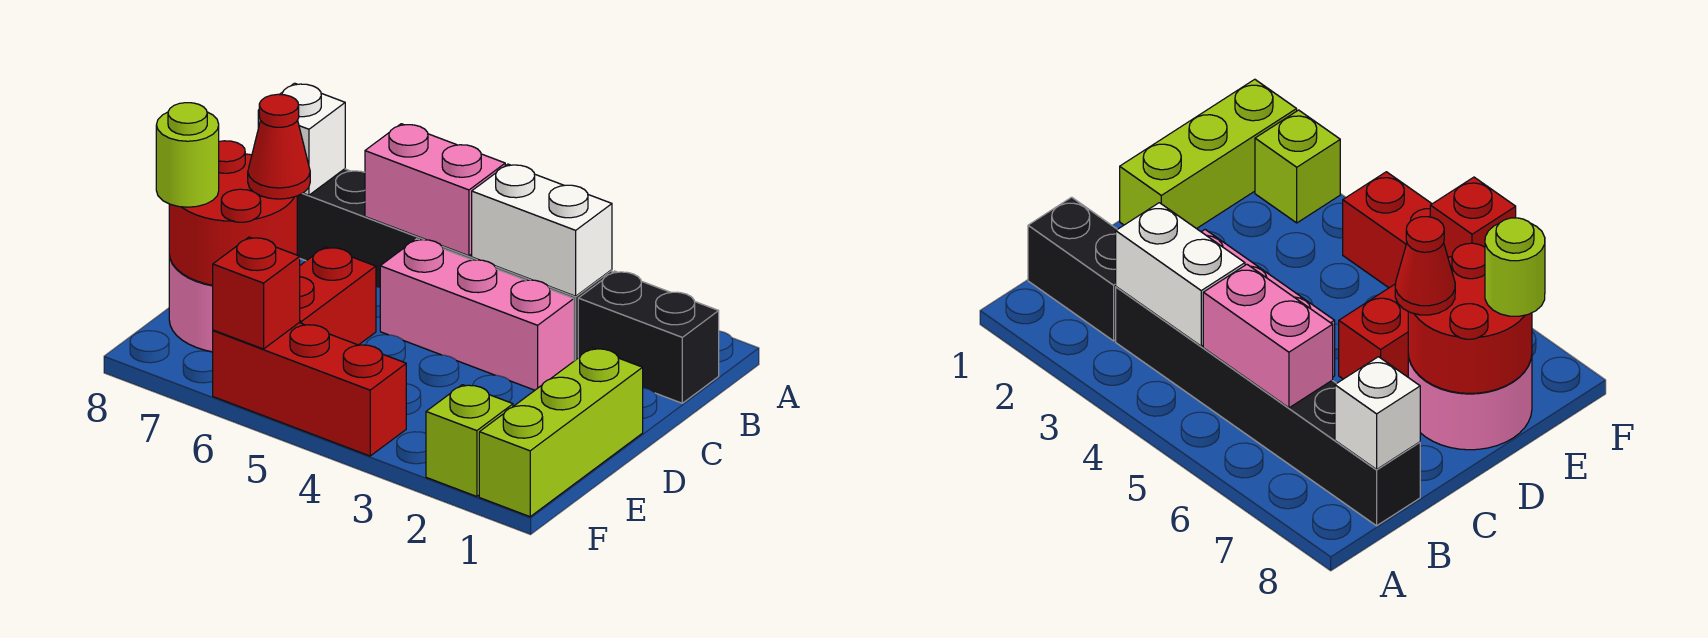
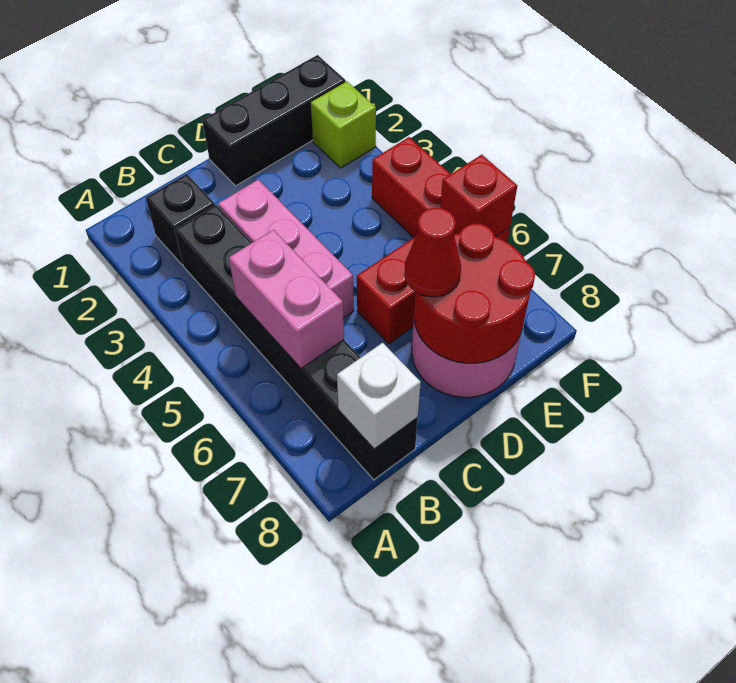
black brick B1:B2 level 1 -> black brick B2 level 1
white brick B3:B4 level 2 -> none
lime brick D1:F1 level 1 -> black brick D1:F1 level 1
lime round brick E8 level 3 -> none

